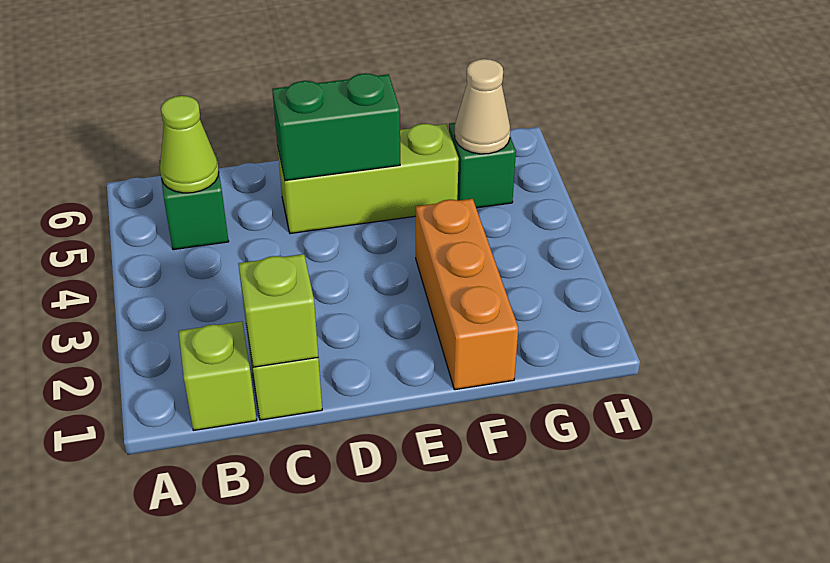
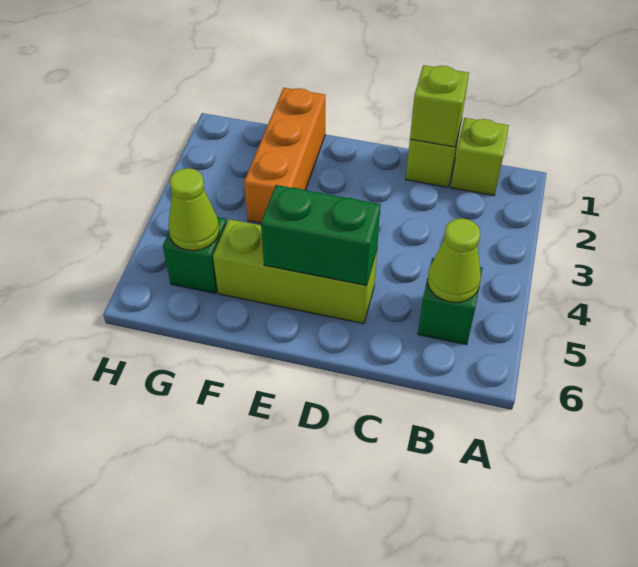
tan cone G5 level 2 -> lime cone G5 level 2

